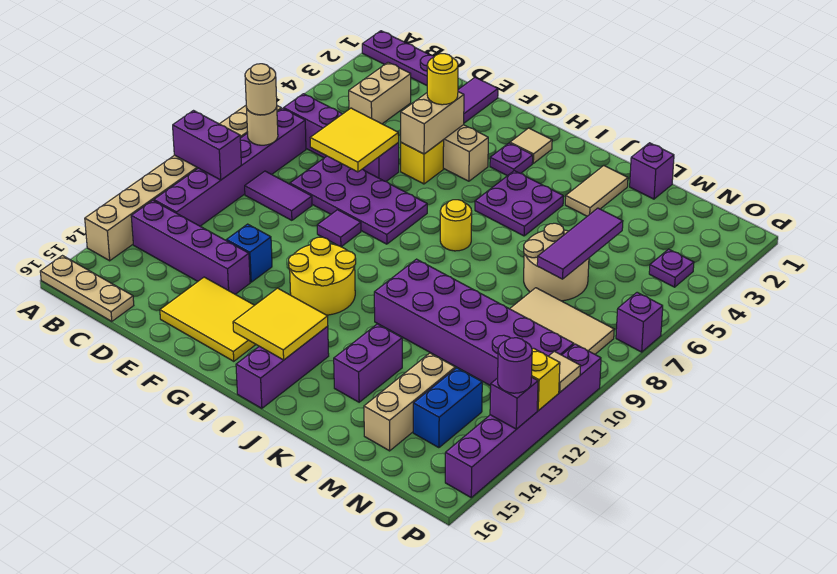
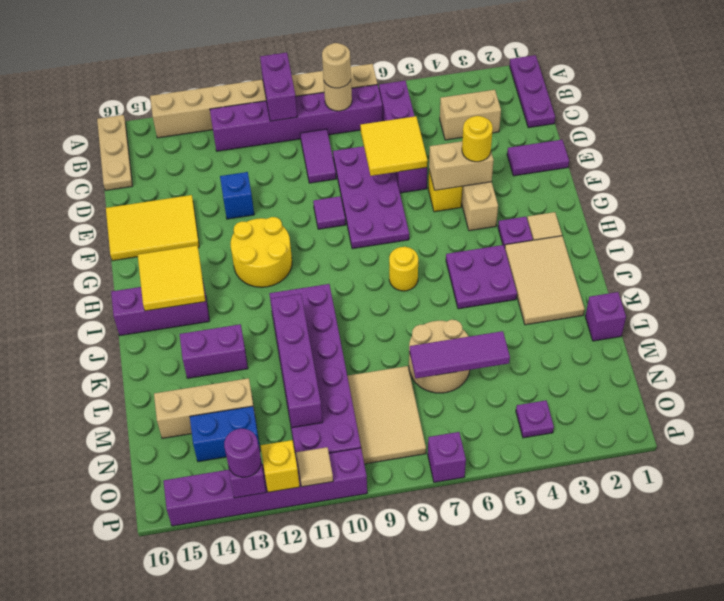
purple brick B13:E13 level 1 -> purple brick K11:N11 level 2
yellow tile E14:G15 level 1 -> yellow tile E14:F16 level 1
tan tile K2:K3 level 1 -> tan tile I2:K3 level 1

